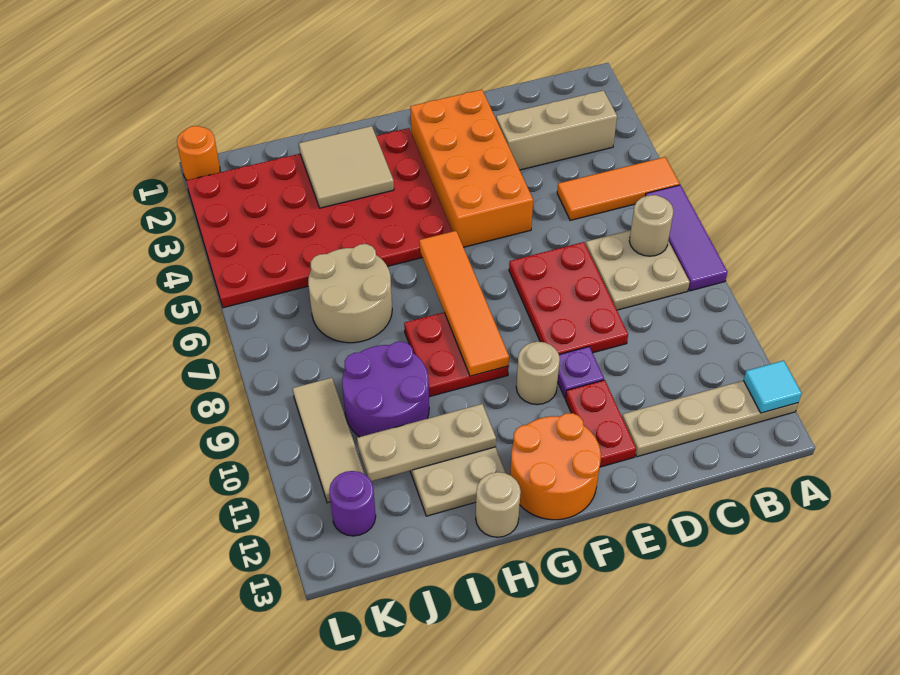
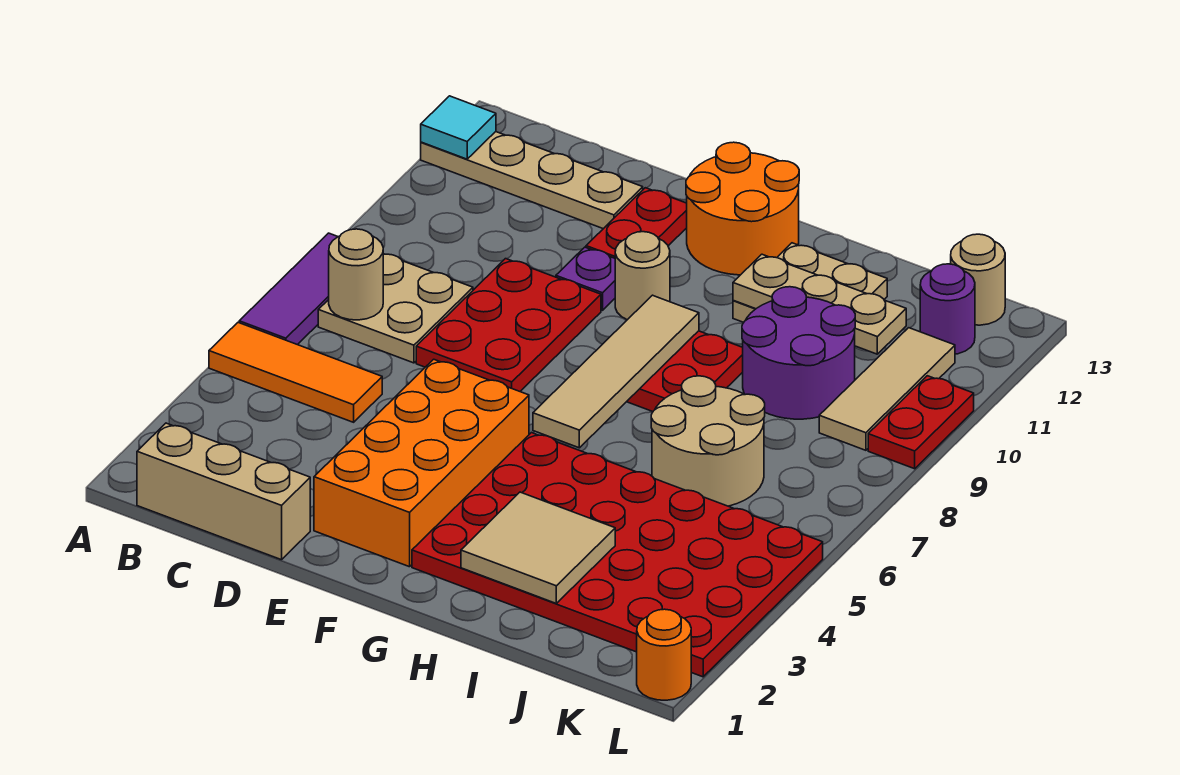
tan brick B3:D3 level 1 -> tan brick B1:D1 level 1
orange tile G6:G9 level 2 -> tan tile G6:G9 level 2
tan round brick H13 level 1 -> tan round brick K13 level 1
none -> red plate L9:L10 level 1

